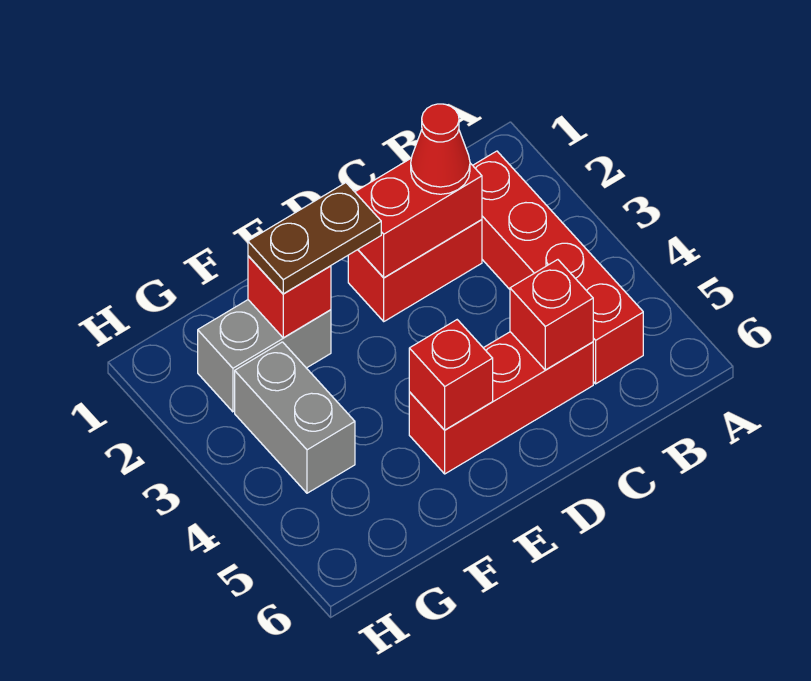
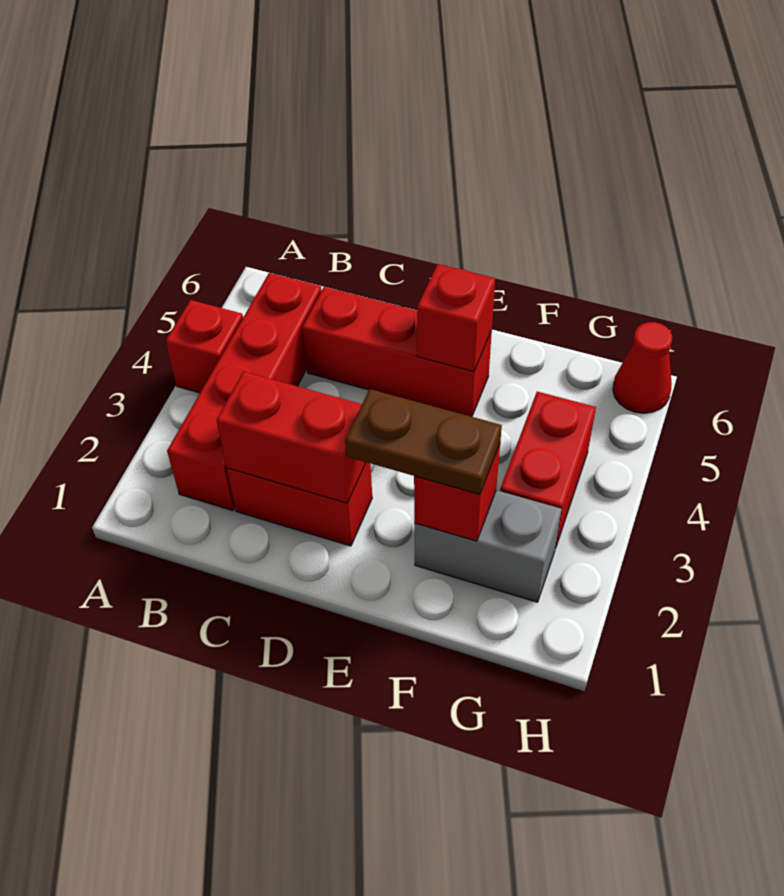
red cone C2 level 3 -> red cone H6 level 1
red brick C5 level 2 -> red brick A4 level 1
grey brick G3:G4 level 1 -> red brick G3:G4 level 1

